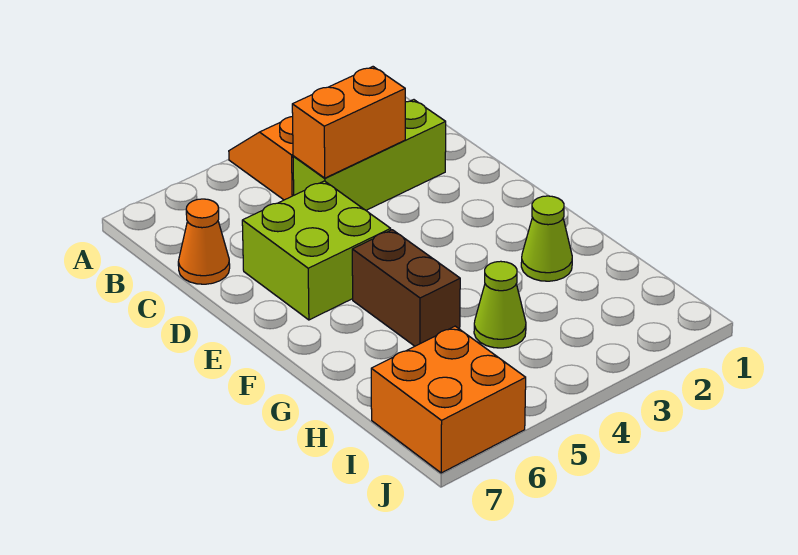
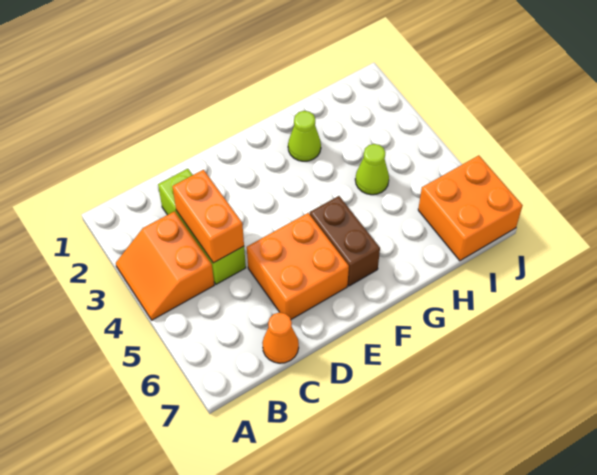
lime brick D5:E6 level 1 -> orange brick D5:E6 level 1
brown brick F5:G5 level 1 -> brown brick F5:F6 level 1

